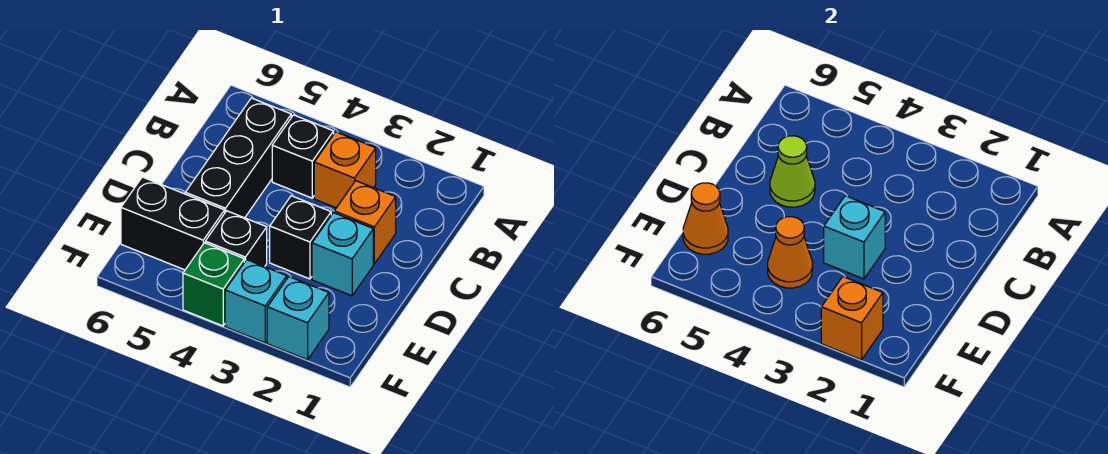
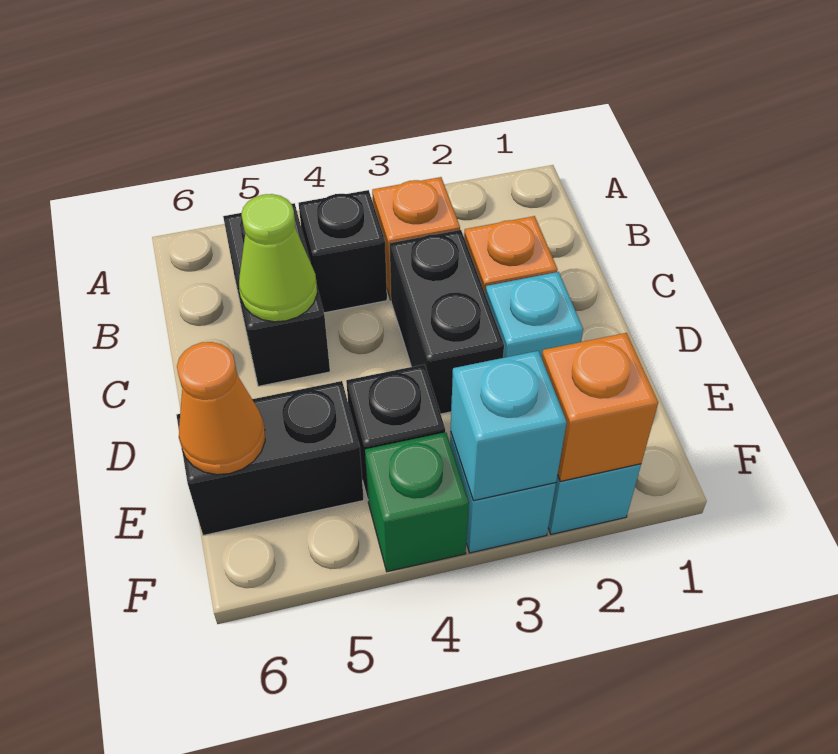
black brick B5:D5 level 1 -> black brick B5:C5 level 1
black brick D3 level 1 -> black brick C3:D3 level 1
cyan brick D3 level 2 -> cyan brick F3 level 2
orange cone E4 level 2 -> none

